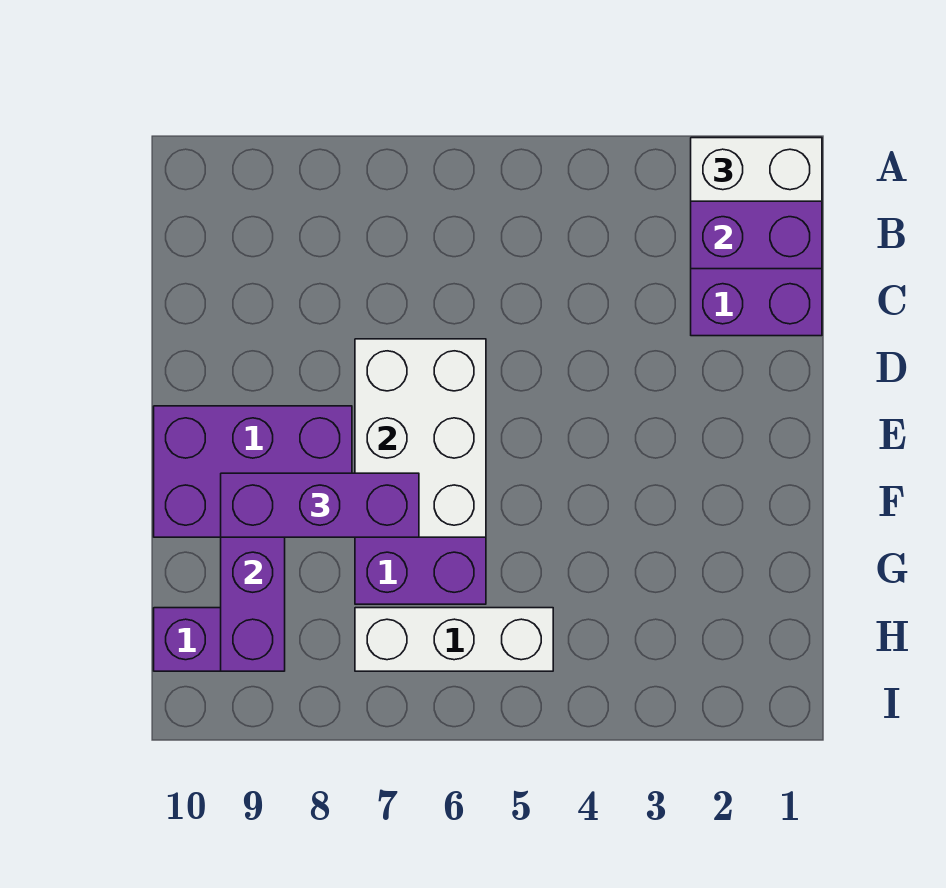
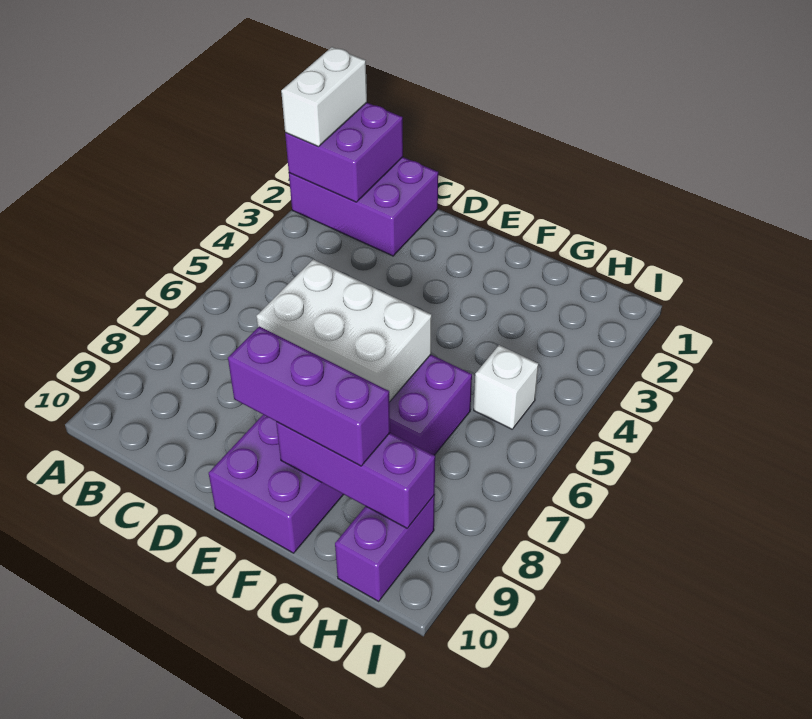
purple brick F7:F9 level 3 -> purple brick E9:G9 level 3
white brick H5:H7 level 1 -> white brick H5 level 1

